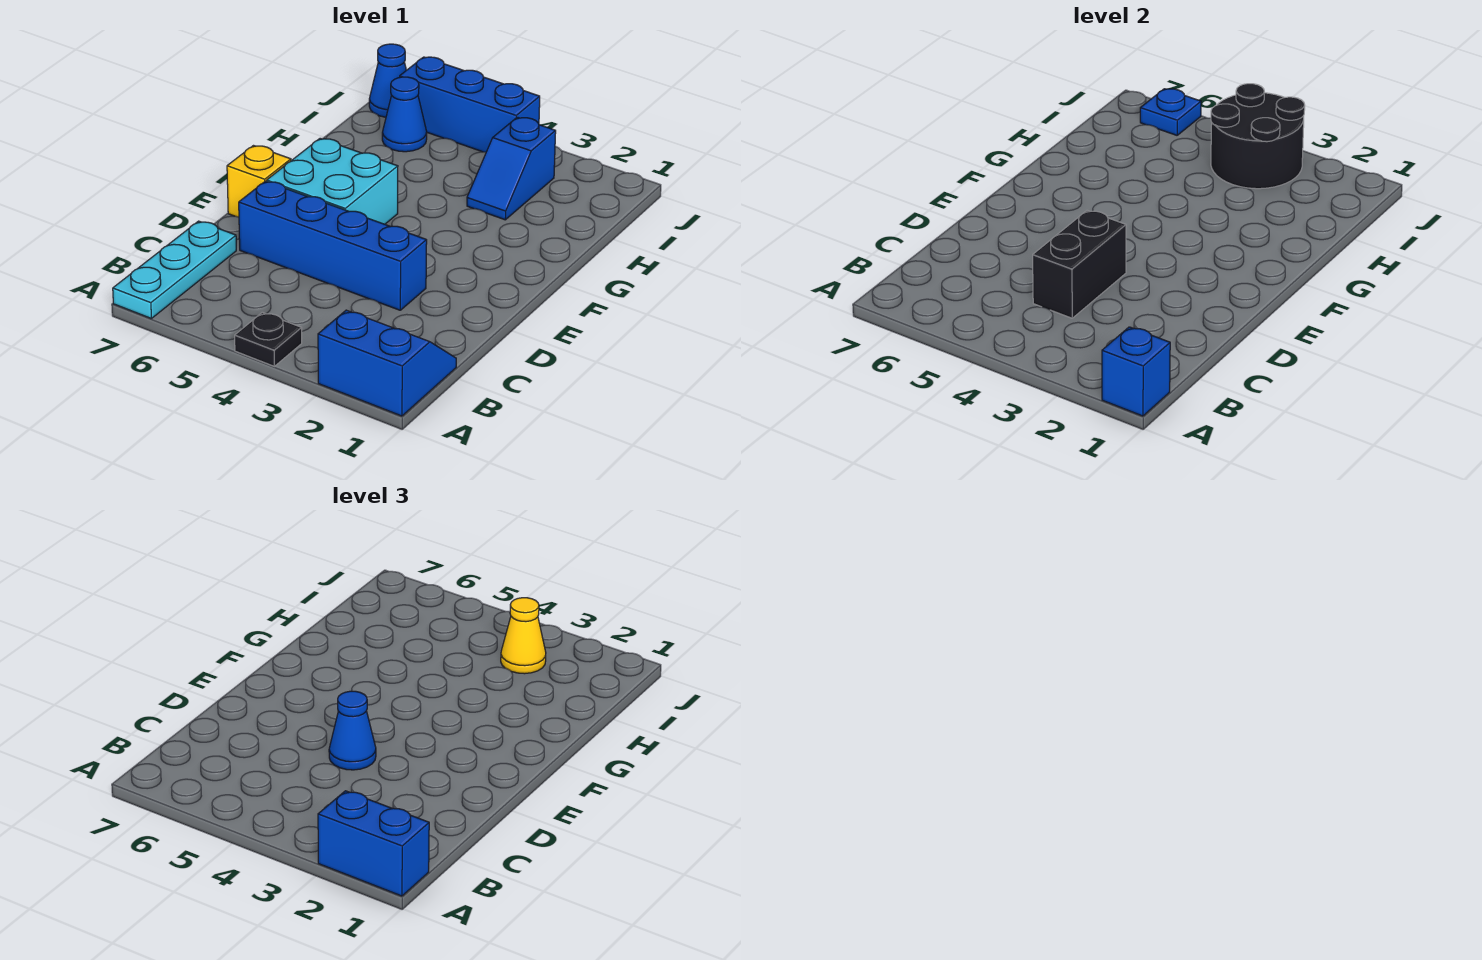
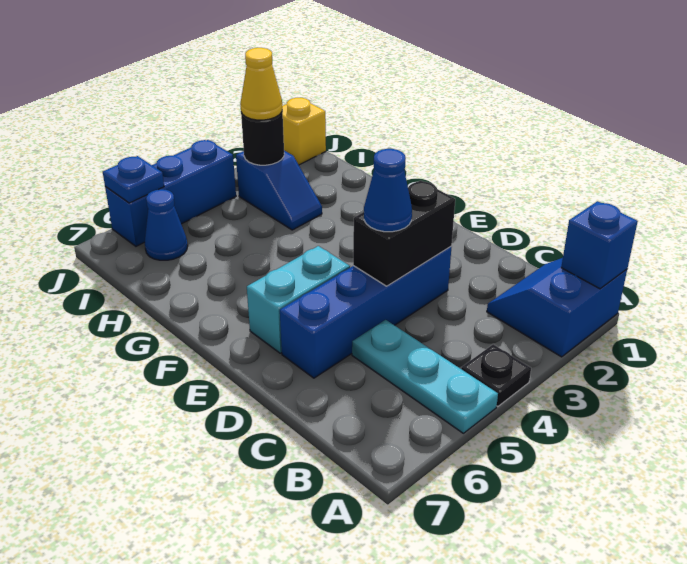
blue brick A1:A2 level 3 -> none
cyan plate A7:C7 level 1 -> cyan plate A5:C5 level 1
black brick C4:D4 level 2 -> black brick D3:D4 level 2
cyan brick E5:F6 level 1 -> cyan brick E5:E6 level 1
yellow brick E7 level 1 -> yellow brick J1 level 1
black round brick I3:J4 level 2 -> black round brick I3 level 2
blue cone J7 level 1 -> none

